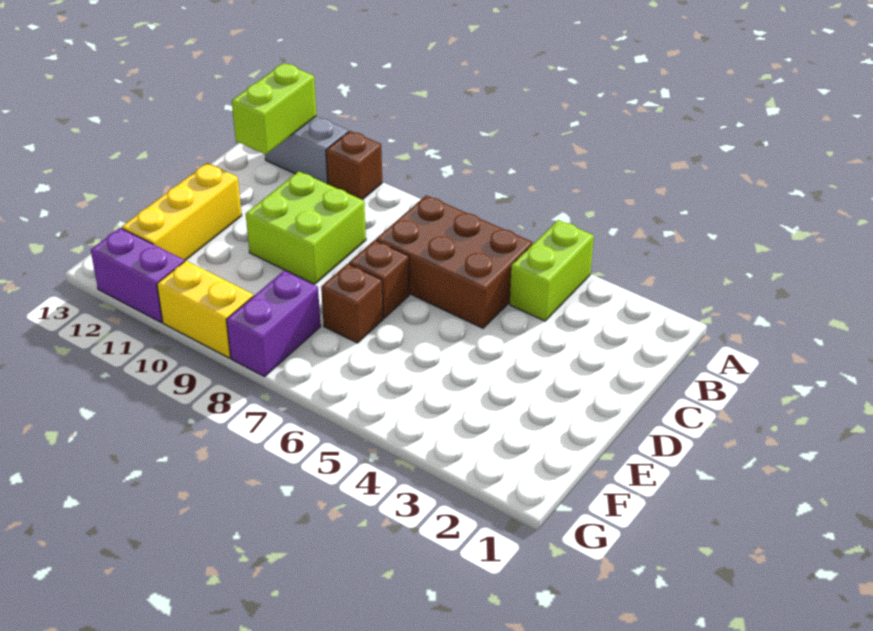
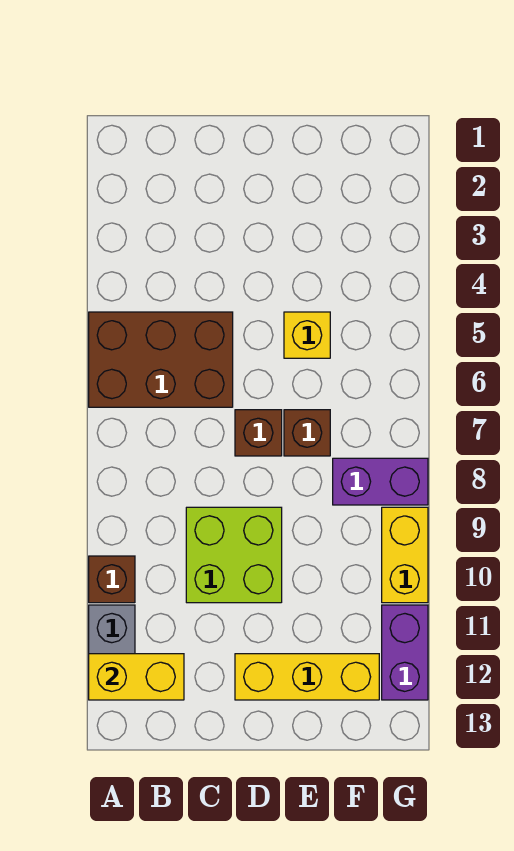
lime brick A4:B4 level 1 -> none
lime brick A12:B12 level 2 -> yellow brick A12:B12 level 2
brown brick B5:C7 level 1 -> brown brick A5:C6 level 1
none -> yellow brick E5 level 1

